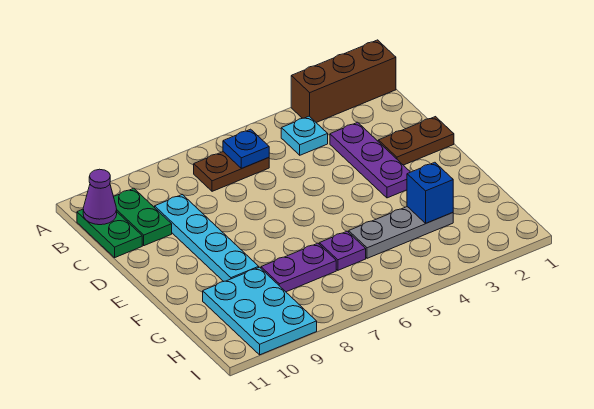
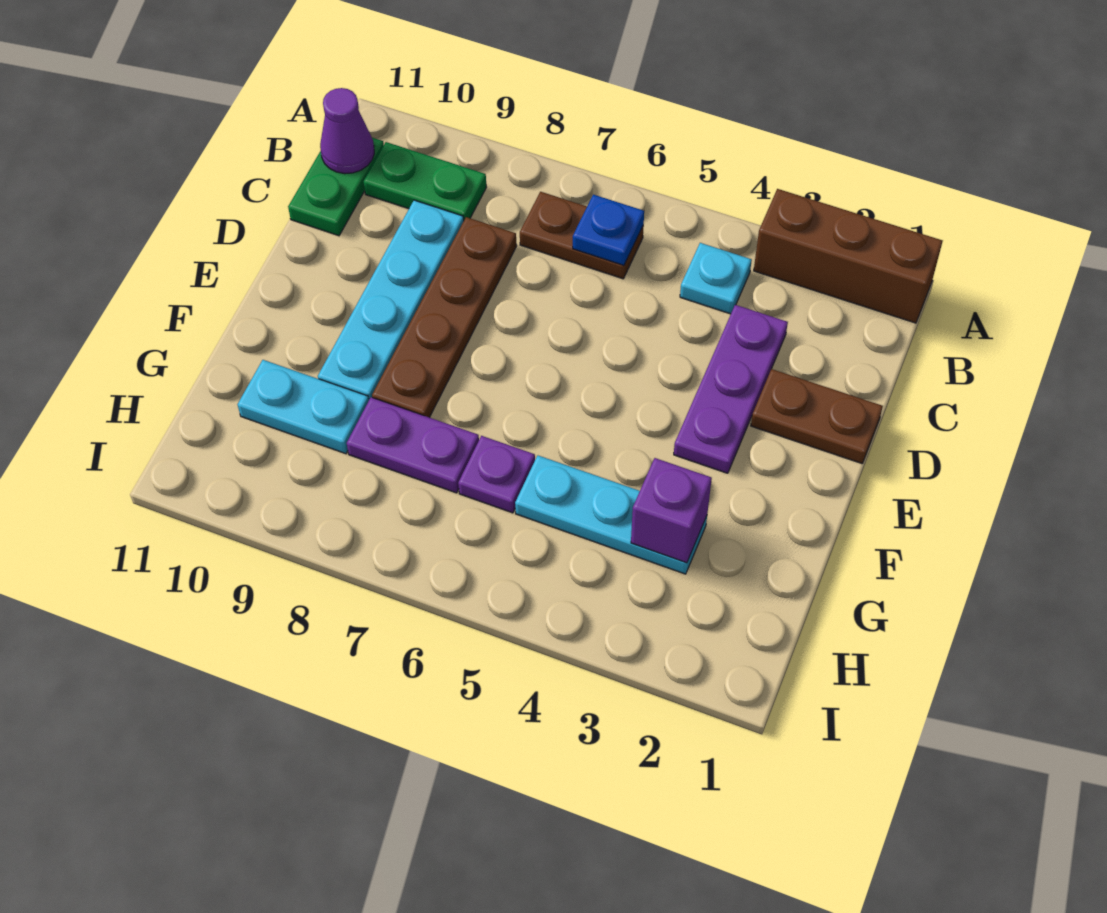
green plate B10:C10 level 1 -> green plate B9:B10 level 1
none -> brown plate C8:F8 level 1
grey plate G3:G5 level 1 -> cyan plate G3:G5 level 1
blue brick G3 level 2 -> purple brick G3 level 2
cyan plate G9:I10 level 1 -> cyan plate G9:G10 level 1

